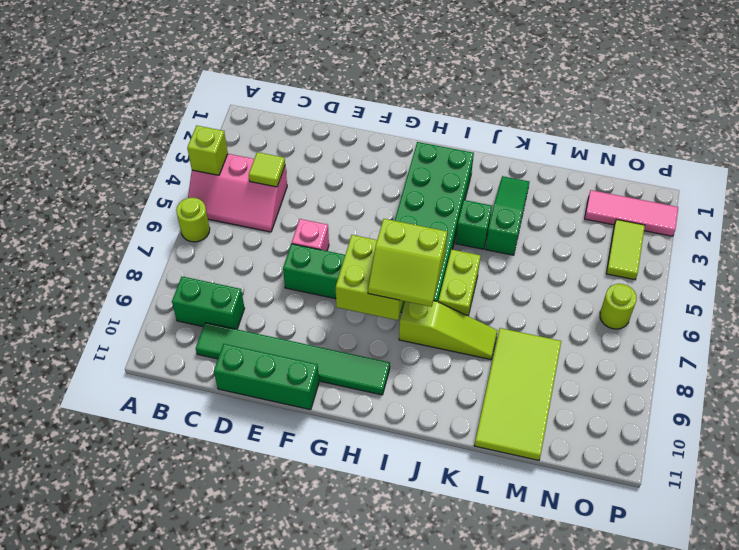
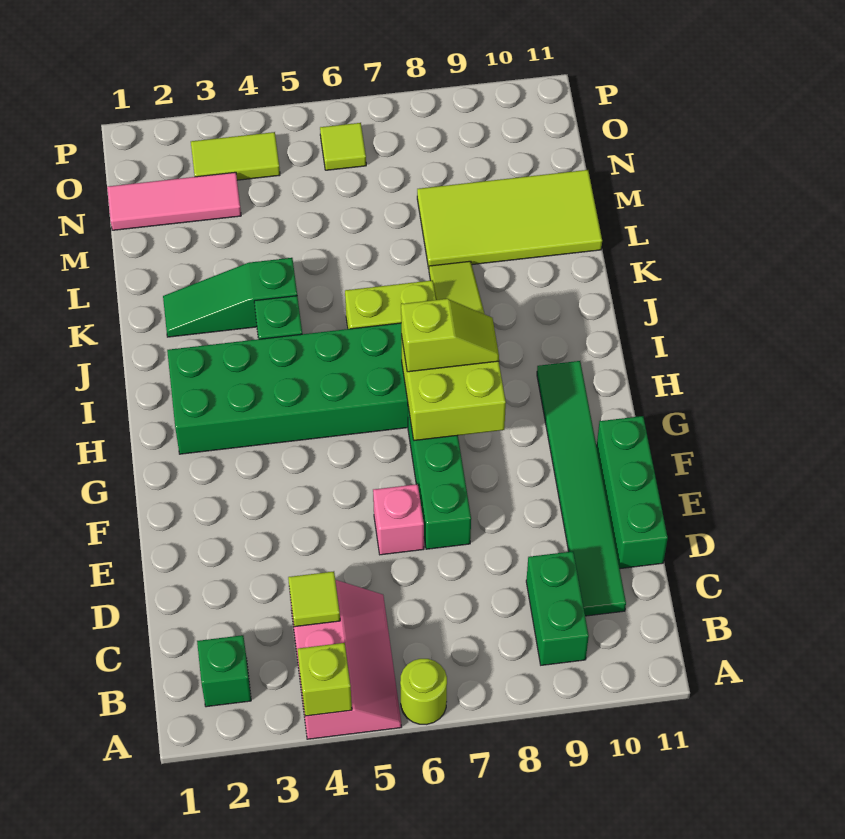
none -> green brick B2 level 1
lime slope H7:I8 level 3 top 7 -> lime slope H7:H8 level 3 top 7
pink tile N2:P2 level 1 -> pink tile N1:N3 level 1
lime round brick O6 level 1 -> lime tile O6 level 1

